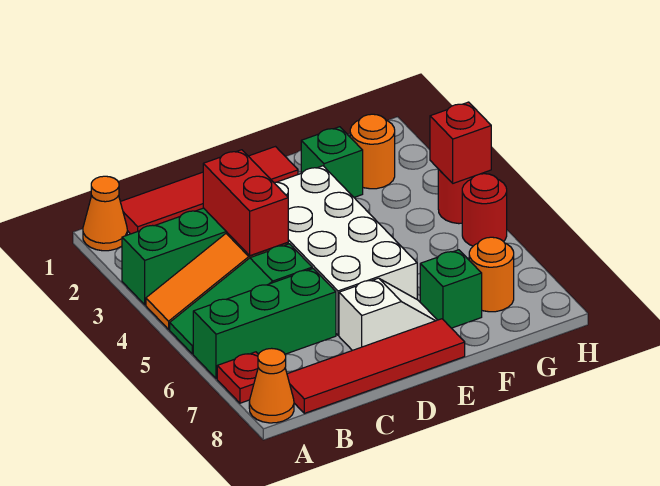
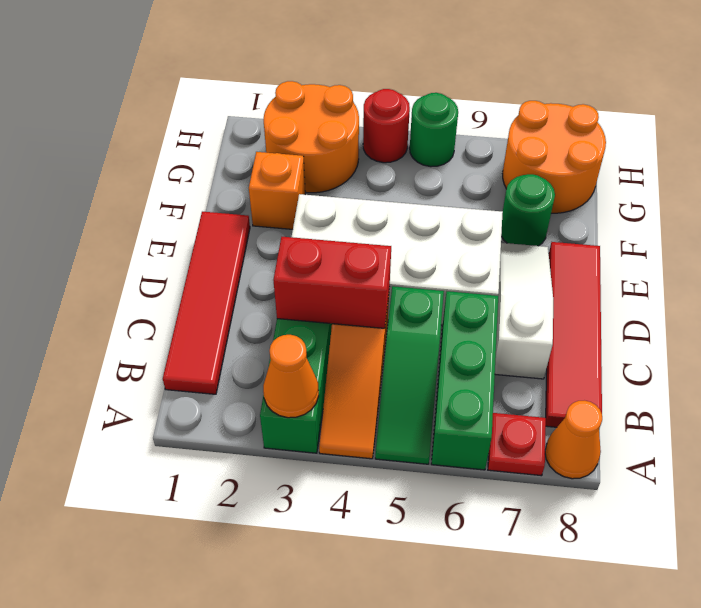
orange cone A1 level 1 -> orange cone A3 level 2
white slope D7:E7 level 1 top D -> white slope C7:E7 level 1 top C
green brick F2 level 1 -> orange brick F2 level 1
green brick F7 level 1 -> green round brick F7 level 1
orange round brick G2 level 1 -> orange round brick G2:H3 level 1
orange round brick G7 level 1 -> orange round brick G7:H8 level 1
red brick H4 level 2 -> none
red round brick H5 level 1 -> green round brick H5 level 1

